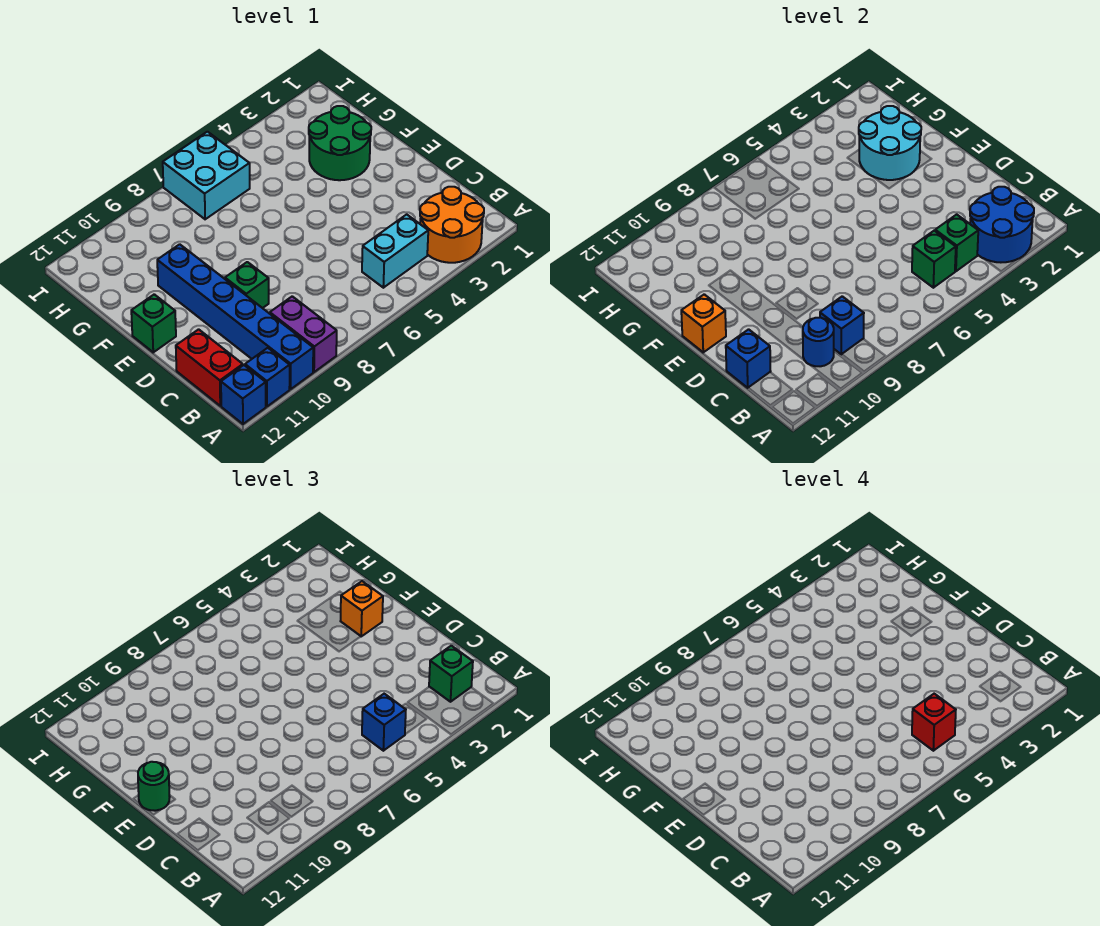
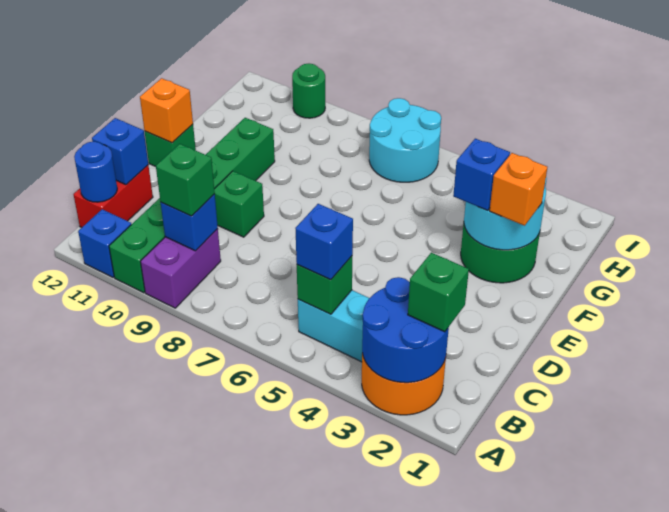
blue brick A10:F10 level 1 -> green brick A10:F10 level 1
blue brick A12 level 1 -> blue brick F3 level 3
green brick B4 level 2 -> green brick B9 level 3
red brick B5 level 4 -> none
blue round brick B10 level 2 -> blue round brick B12 level 2
green round brick E12 level 3 -> green round brick I10 level 1
cyan brick H6:I7 level 1 -> cyan round brick H6:I7 level 1

